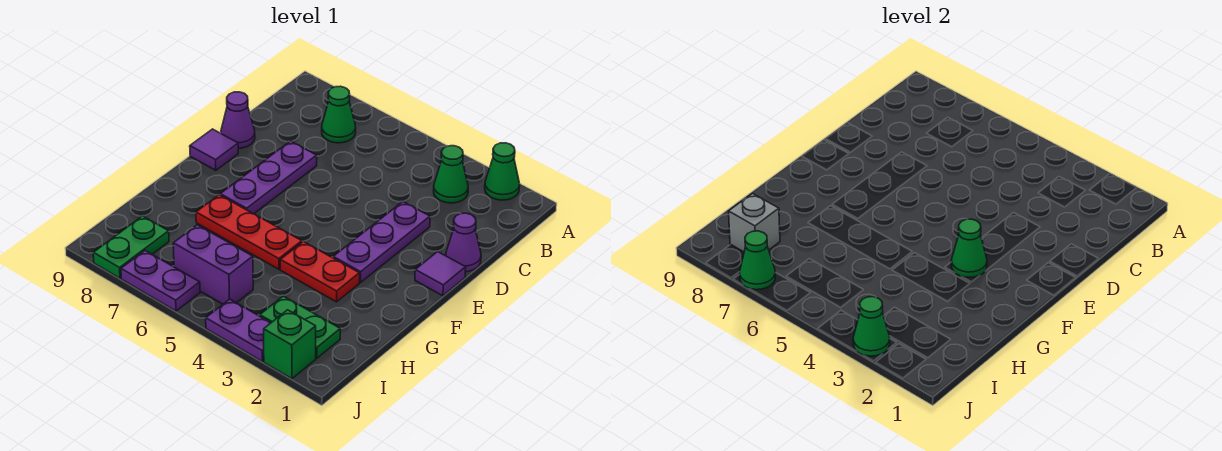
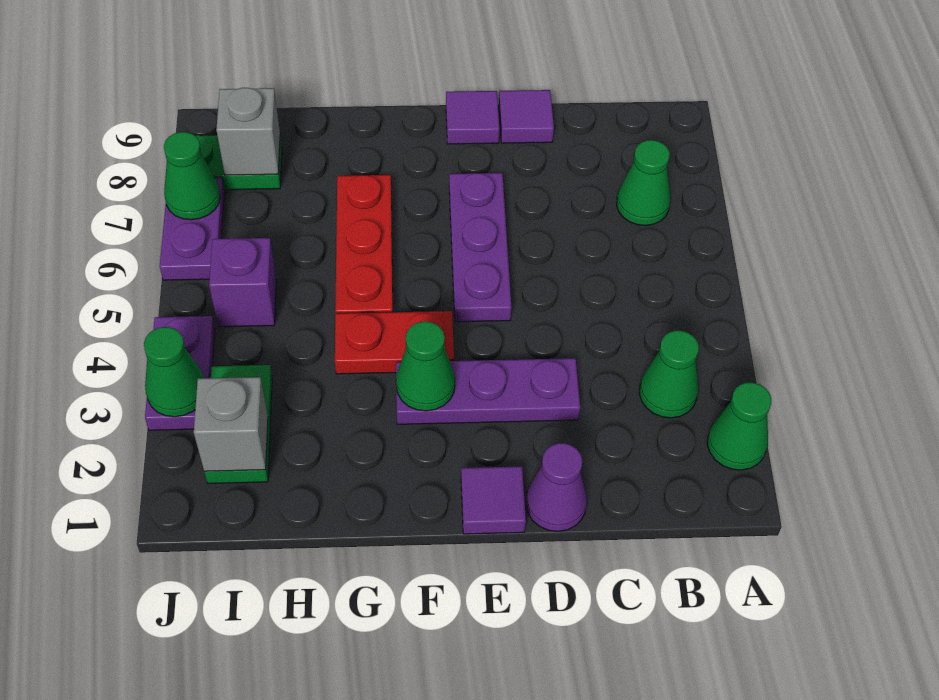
purple plate D7:F7 level 1 -> purple plate E5:E7 level 1
purple cone D9 level 1 -> purple tile D9 level 1
red plate G3:G4 level 1 -> red plate F4:G4 level 1
none -> grey brick I2 level 2
purple brick I5:I6 level 1 -> purple brick I5 level 1
green brick J2 level 1 -> none

